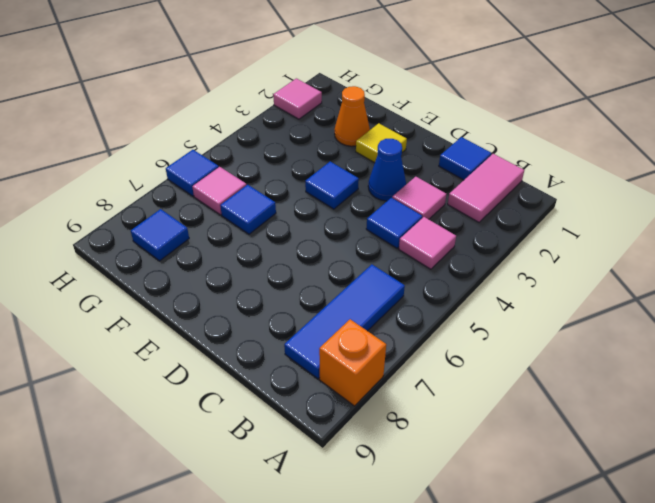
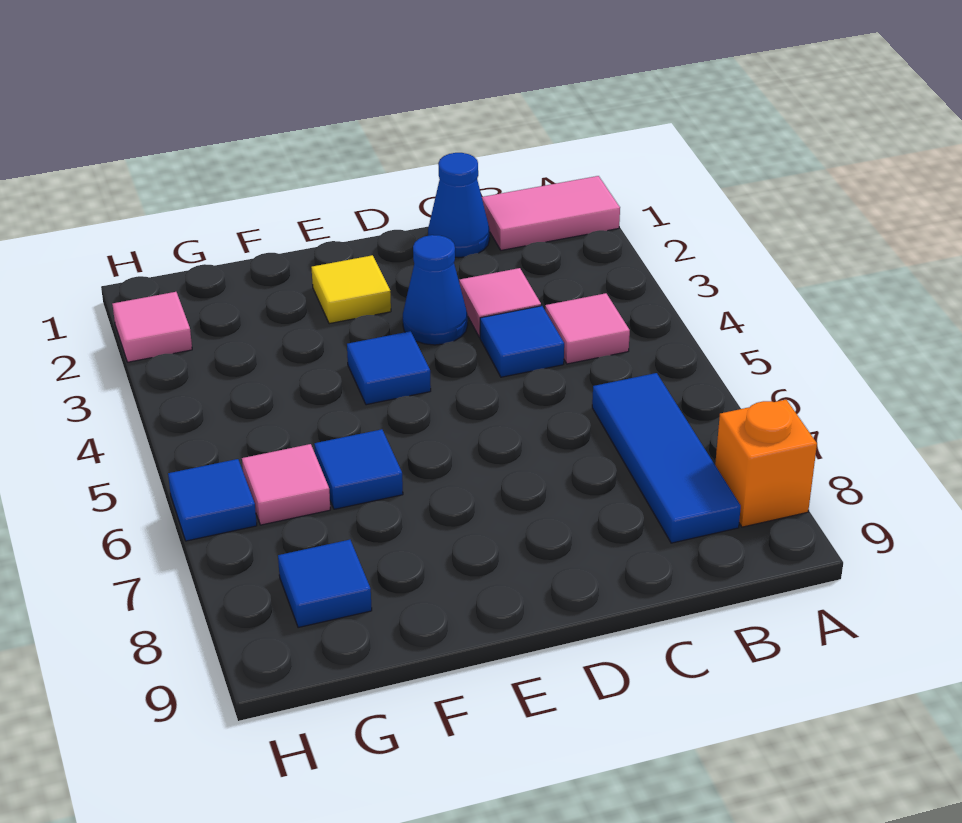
pink tile B1:B2 level 1 -> pink tile A1:B1 level 1
blue tile C1 level 1 -> blue cone C1 level 1
orange cone F2 level 1 -> none

